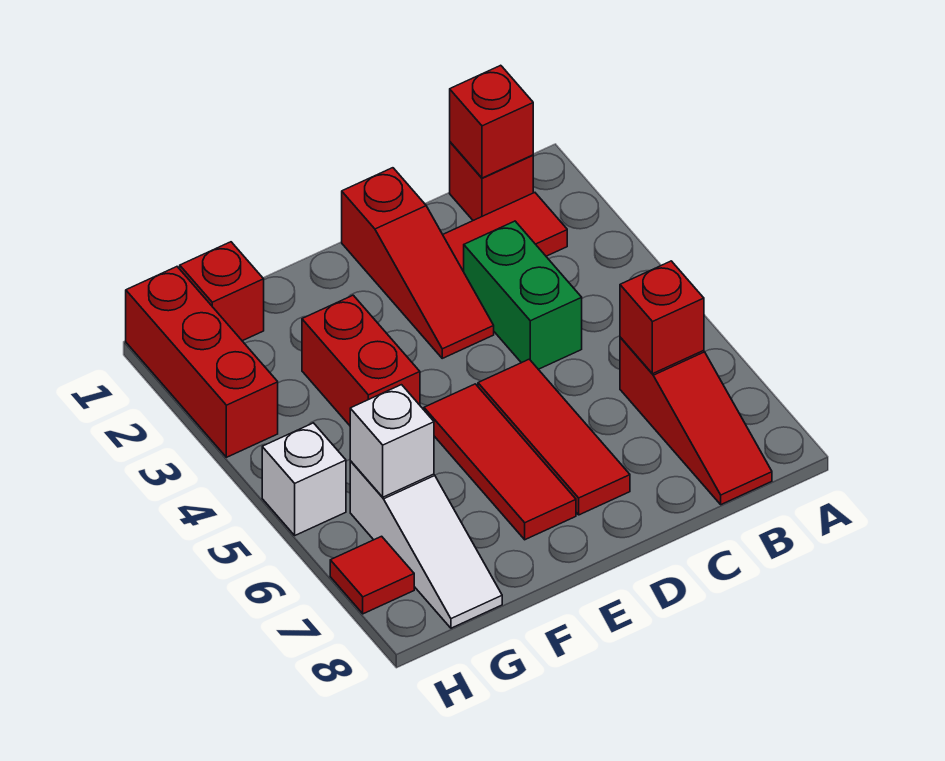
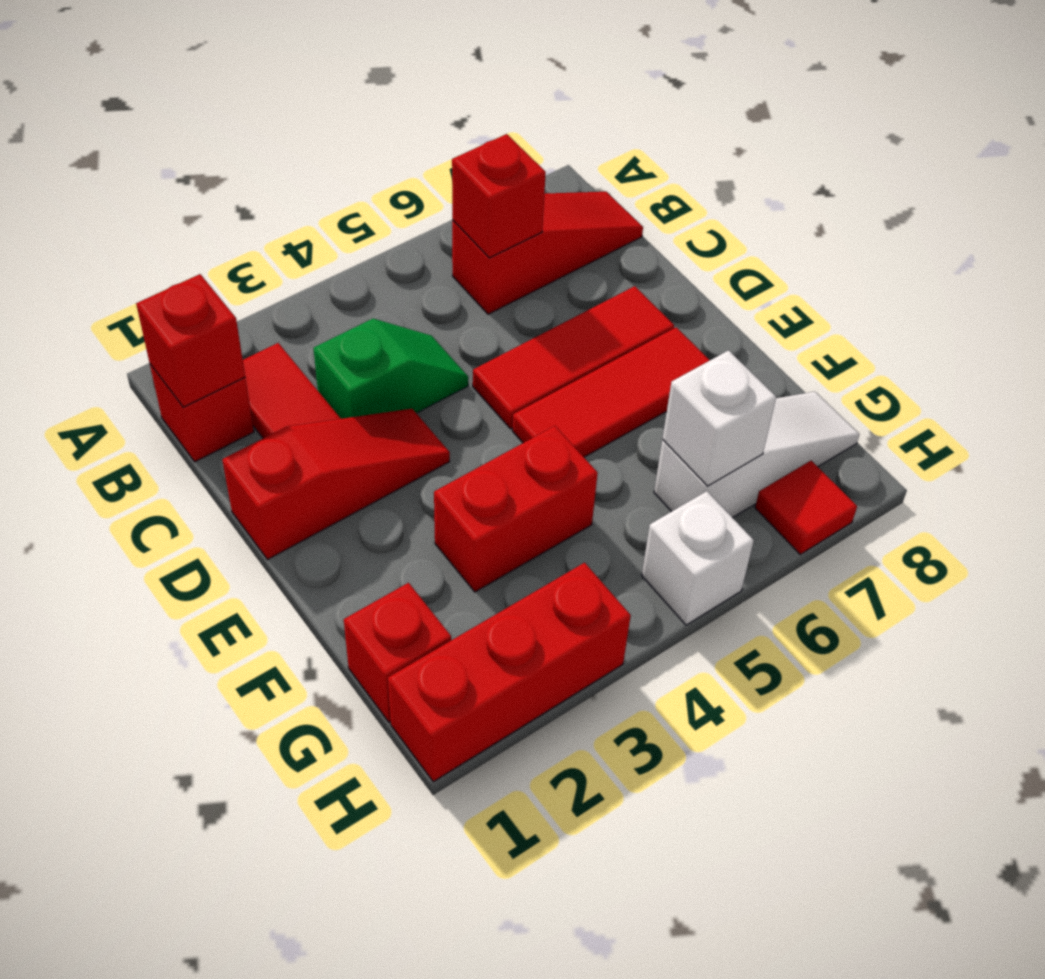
green brick C3:C4 level 1 -> green slope C3:C4 level 1 top 3

